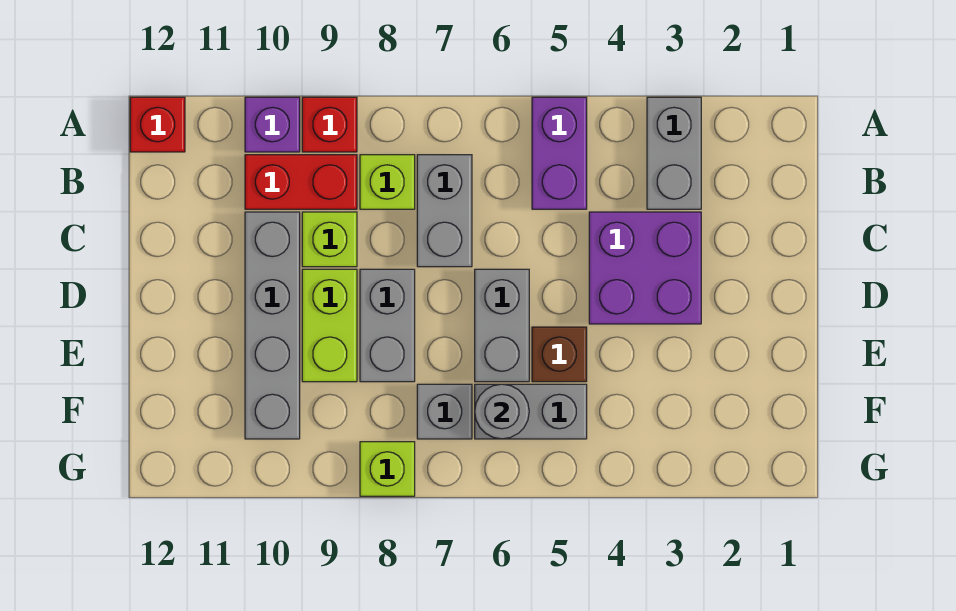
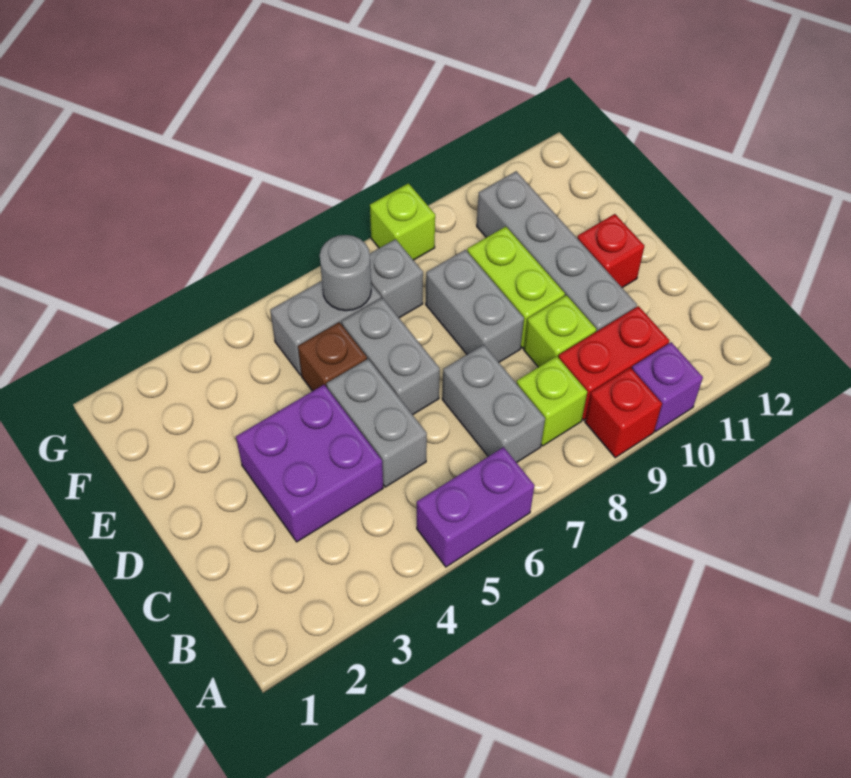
grey brick A3:B3 level 1 -> grey brick C5:D5 level 1
purple brick A5:B5 level 1 -> purple brick A5:A6 level 1
red brick A12 level 1 -> red brick D11 level 1

